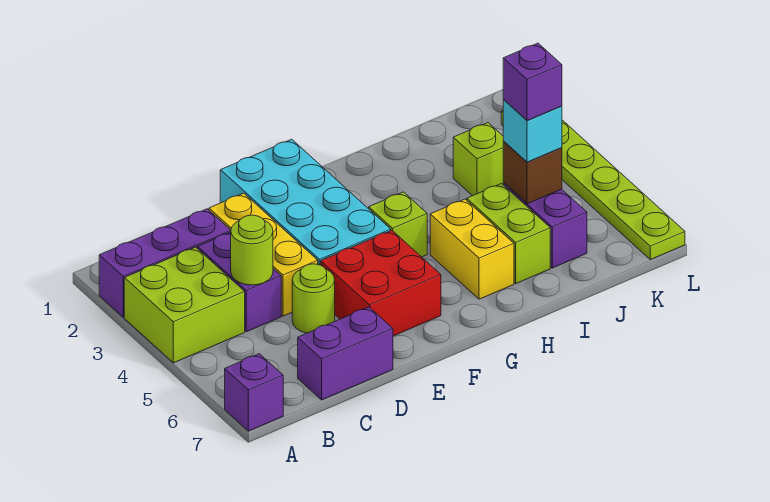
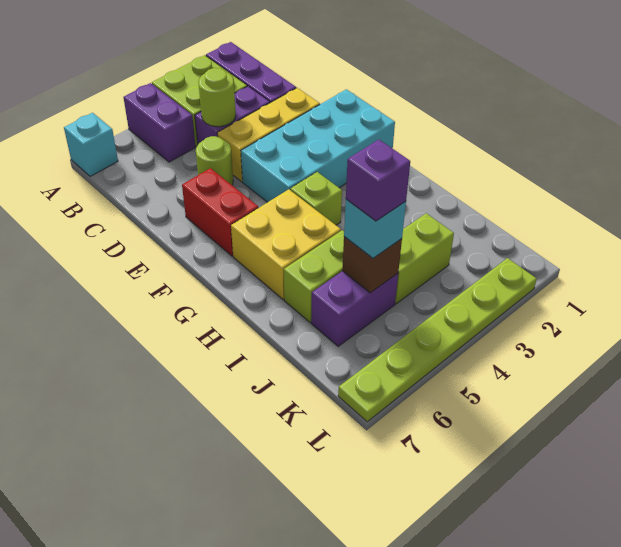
purple brick A7 level 1 -> cyan brick A7 level 1
purple brick C7:D7 level 1 -> purple brick A5:B5 level 1
red brick E5:F6 level 1 -> red brick E6:F6 level 1
yellow brick H5:H6 level 1 -> yellow brick G5:H6 level 1
lime brick J3 level 1 -> lime brick J3:J4 level 1

